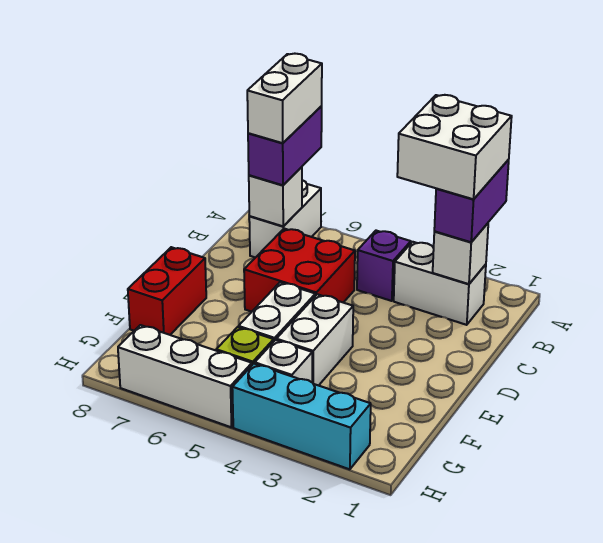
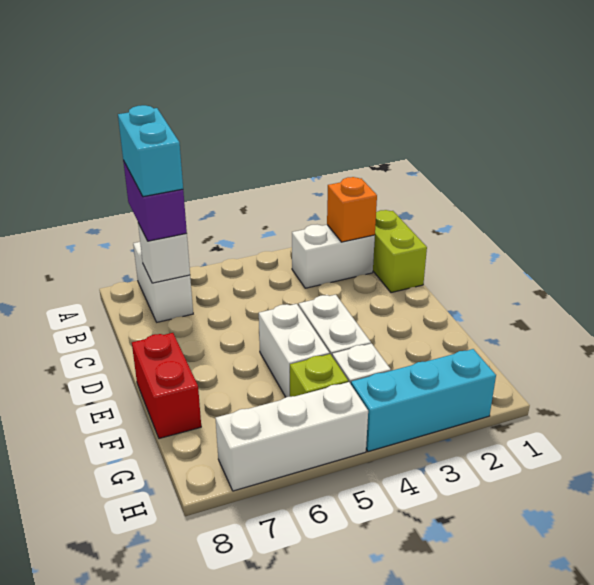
purple brick A2:B2 level 3 -> none
white brick A2:B3 level 4 -> none
white brick A7:B7 level 4 -> cyan brick A7:B7 level 4
none -> lime brick B1:C1 level 1
white brick B2 level 2 -> orange brick B2 level 2
purple brick B4 level 1 -> none
red brick C5:D6 level 1 -> none

